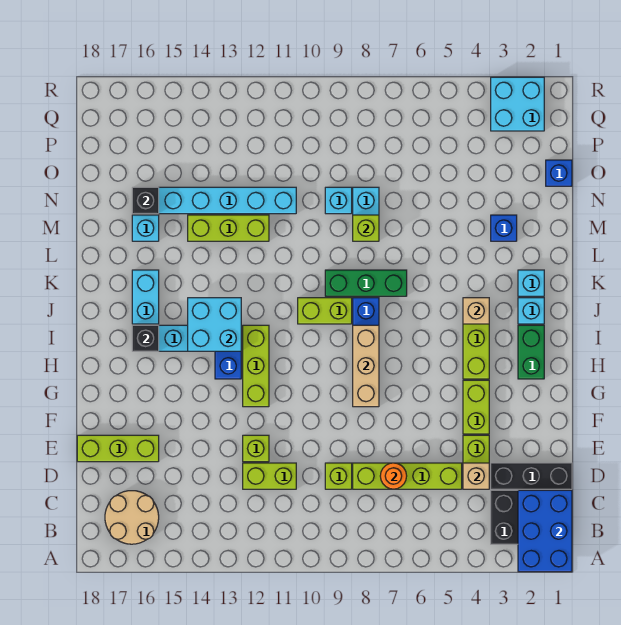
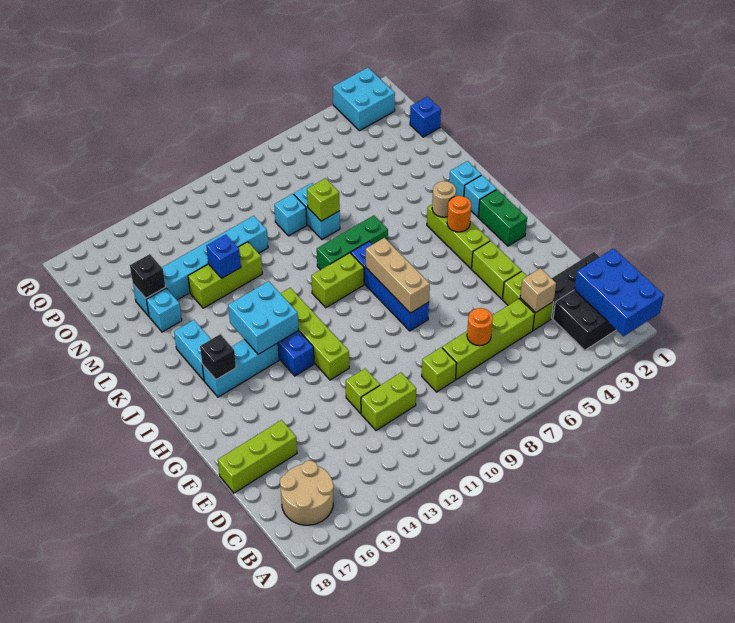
lime brick G12:I12 level 1 -> lime brick G12:J12 level 1
none -> orange round brick I4 level 2
tan brick J4 level 2 -> tan round brick J4 level 2
blue brick M3 level 1 -> blue brick M13 level 2

